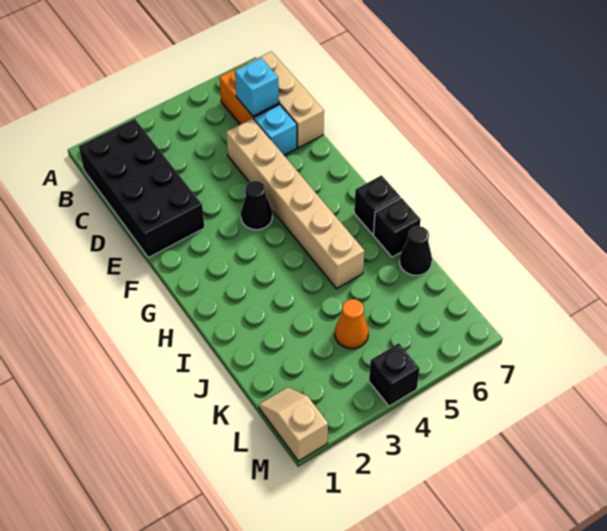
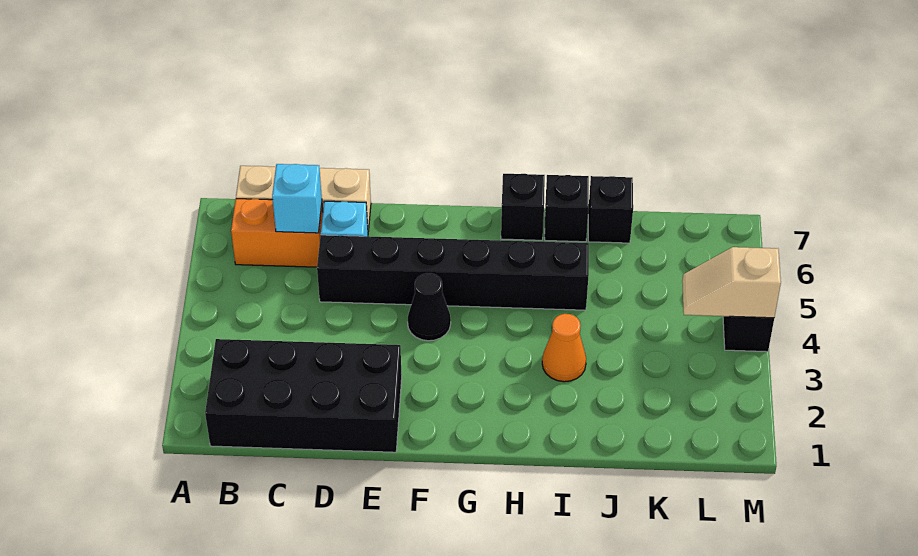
tan brick D5:I5 level 1 -> black brick D5:I5 level 1
black cone J7 level 1 -> black brick J7 level 1
orange cone K4 level 1 -> orange cone I3 level 1
tan slope L1:M1 level 1 top M -> tan slope L4:M4 level 2 top M

